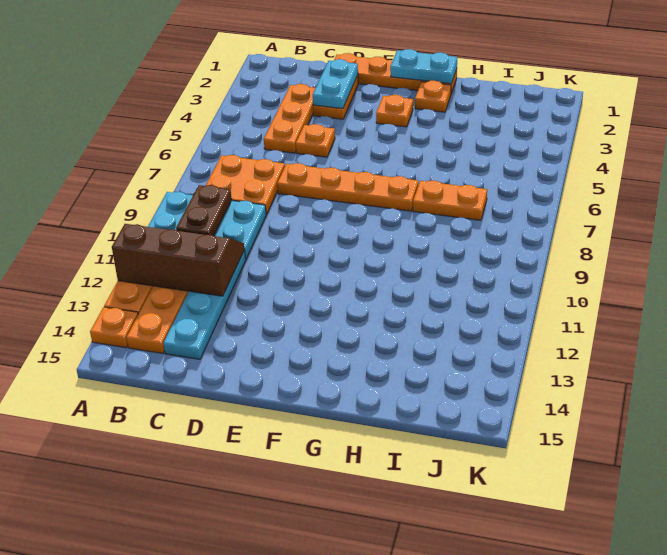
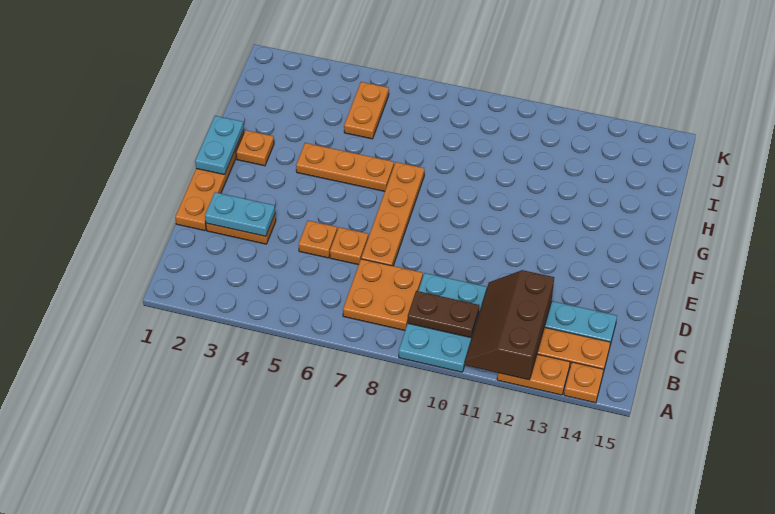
orange plate C3:C5 level 1 -> orange plate G4:G6 level 1
orange plate F3 level 1 -> orange plate D6 level 1
orange plate H7:I7 level 1 -> orange plate I5:J5 level 1

